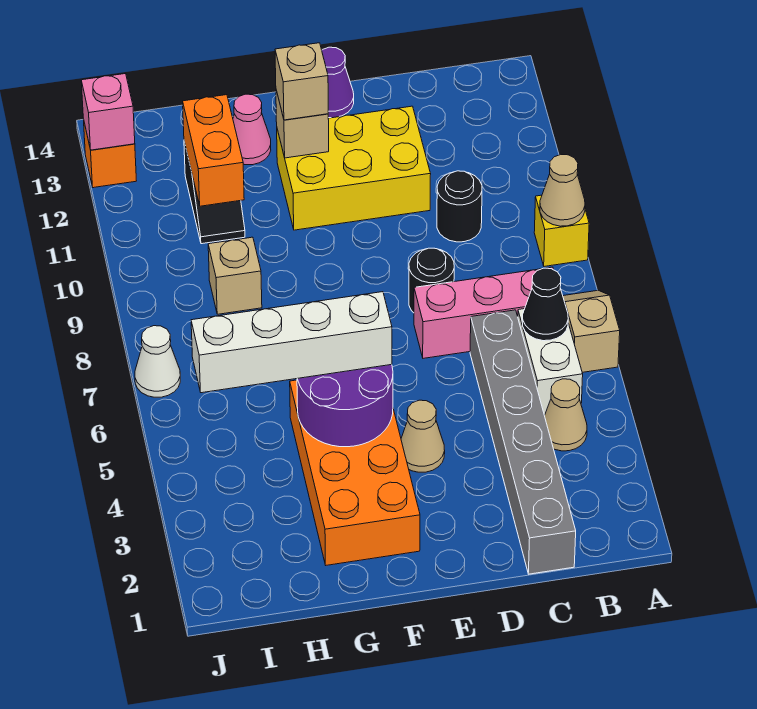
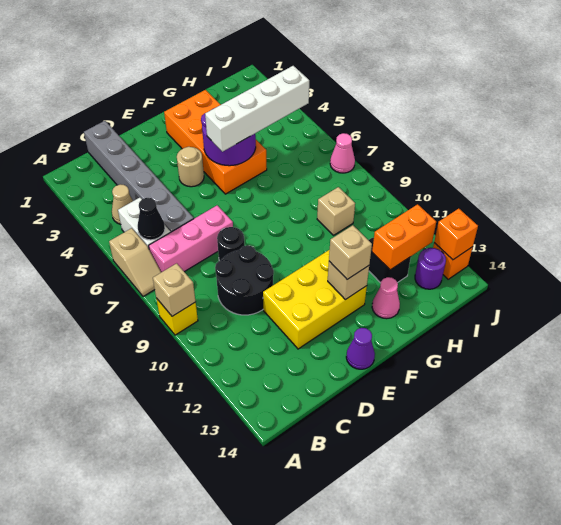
tan cone A9 level 2 -> tan brick A9 level 2
black round brick C10 level 1 -> black round brick C9:D10 level 1
tan cone E4 level 1 -> tan round brick E4 level 1
orange brick H11:H12 level 2 -> orange brick H12:I12 level 2
none -> purple round brick I13 level 1
white cone J7 level 1 -> pink cone J7 level 1
pink brick J13 level 2 -> orange brick J13 level 2

